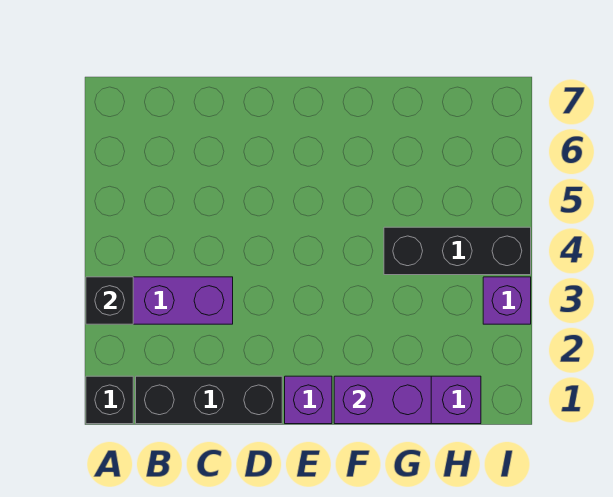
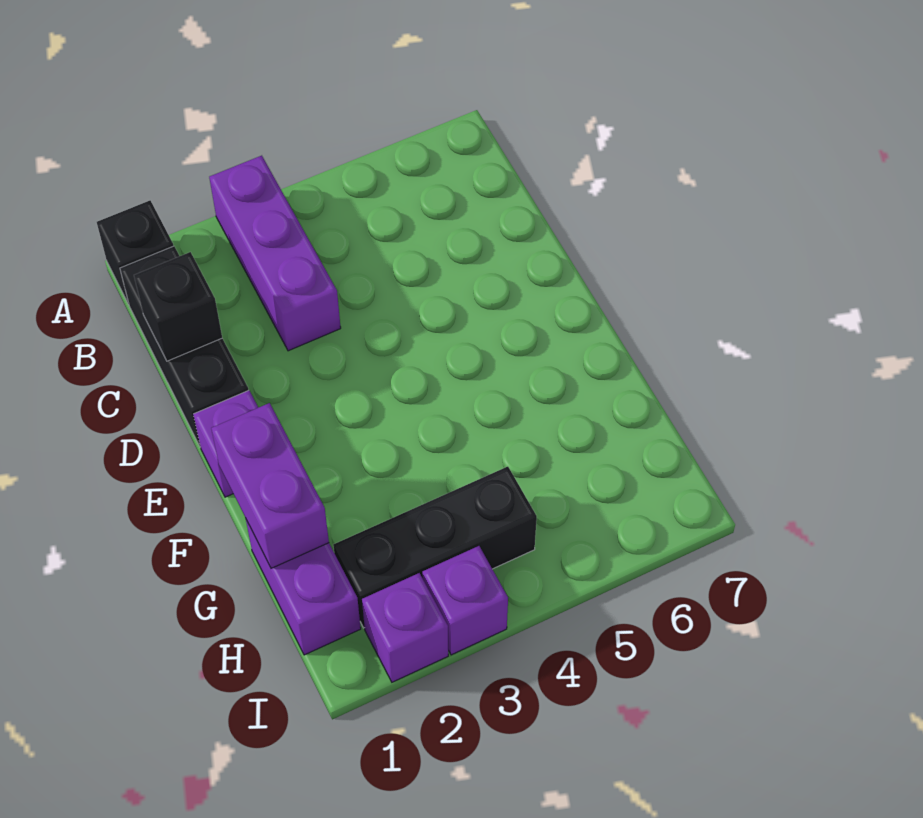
black brick A3 level 2 -> black brick C1 level 2
black brick G4:I4 level 1 -> black brick H2:H4 level 1
none -> purple brick I2 level 1

